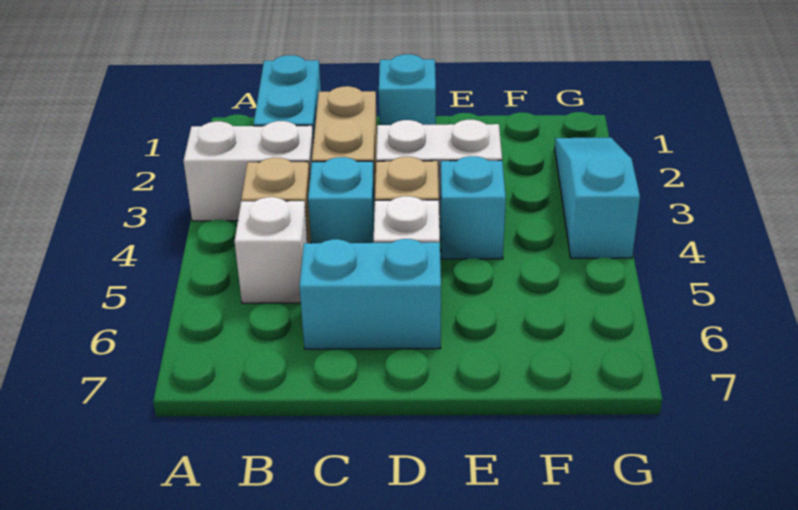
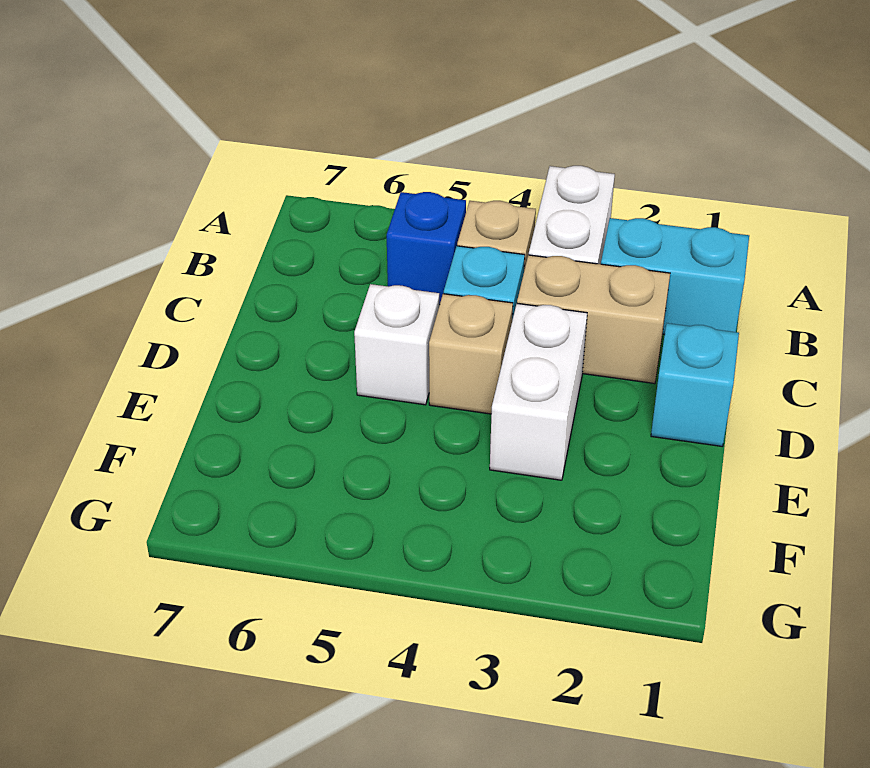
white brick B5 level 1 -> blue brick B5 level 1
cyan brick C6:D6 level 1 -> none
cyan brick E4 level 1 -> none
cyan slope G2:G4 level 1 top 4 -> none

